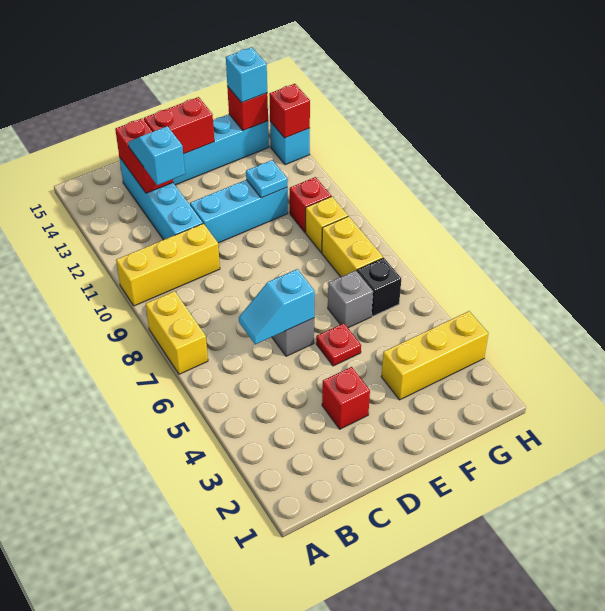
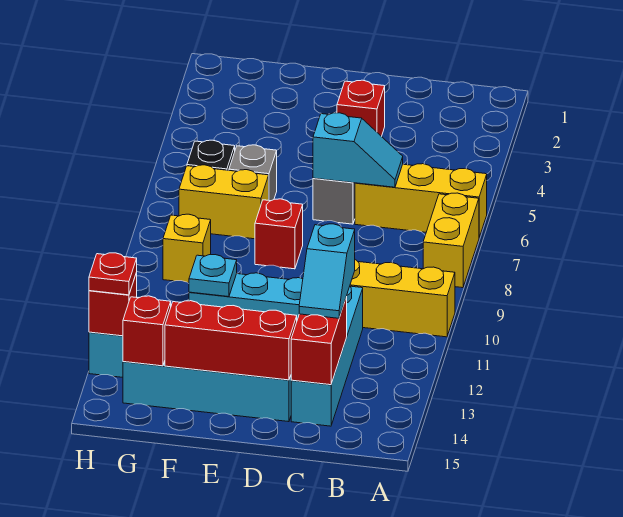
red brick D14:E14 level 2 -> red brick D14:F14 level 2
red plate E5 level 1 -> red plate H13 level 3
yellow brick F3:H3 level 1 -> yellow brick A6:C6 level 1
yellow brick G7:G8 level 1 -> yellow brick F7:G7 level 1
red brick G10 level 1 -> red brick E8 level 1
cyan brick G14 level 3 -> none

